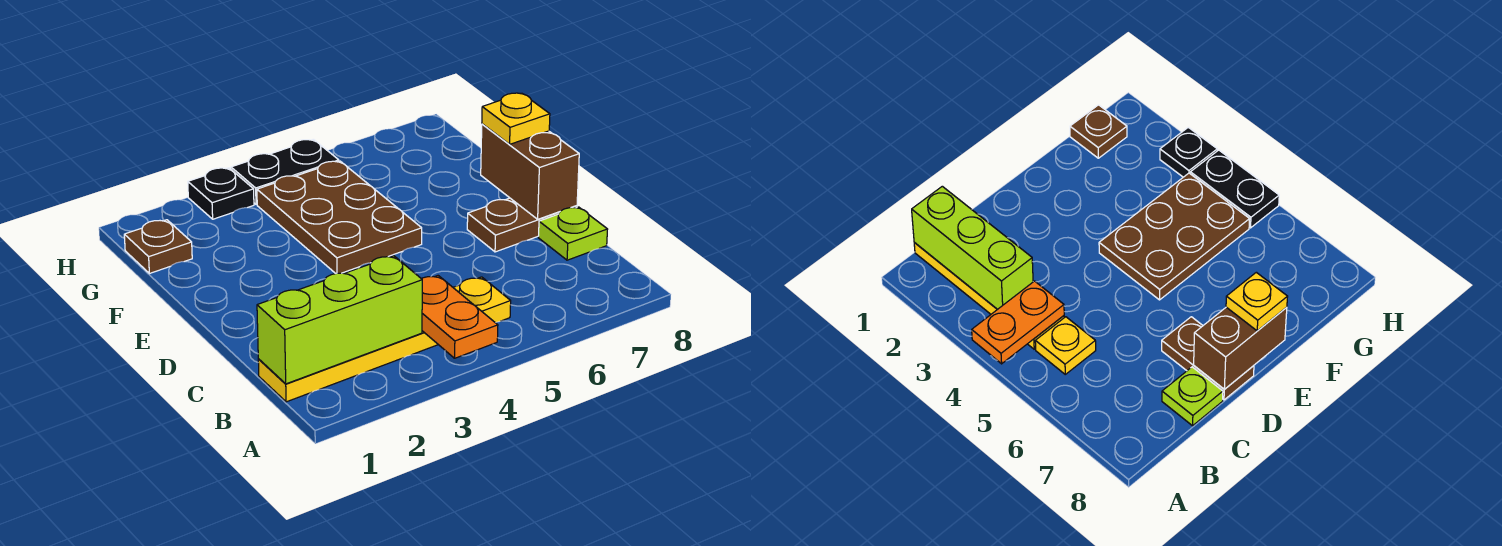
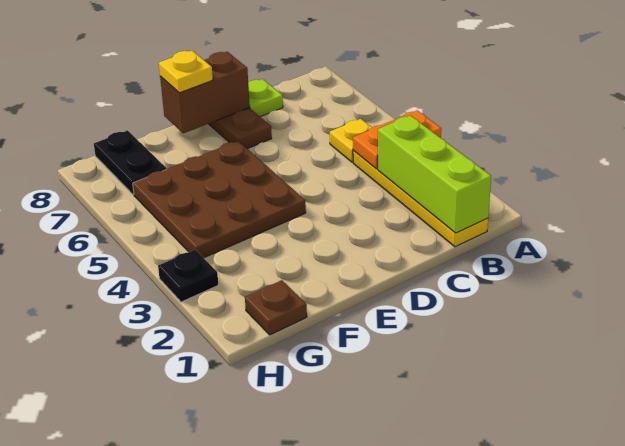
brown plate E4:G5 level 1 -> brown plate E4:G6 level 1
black plate H4:H5 level 1 -> black plate G7:G8 level 1

